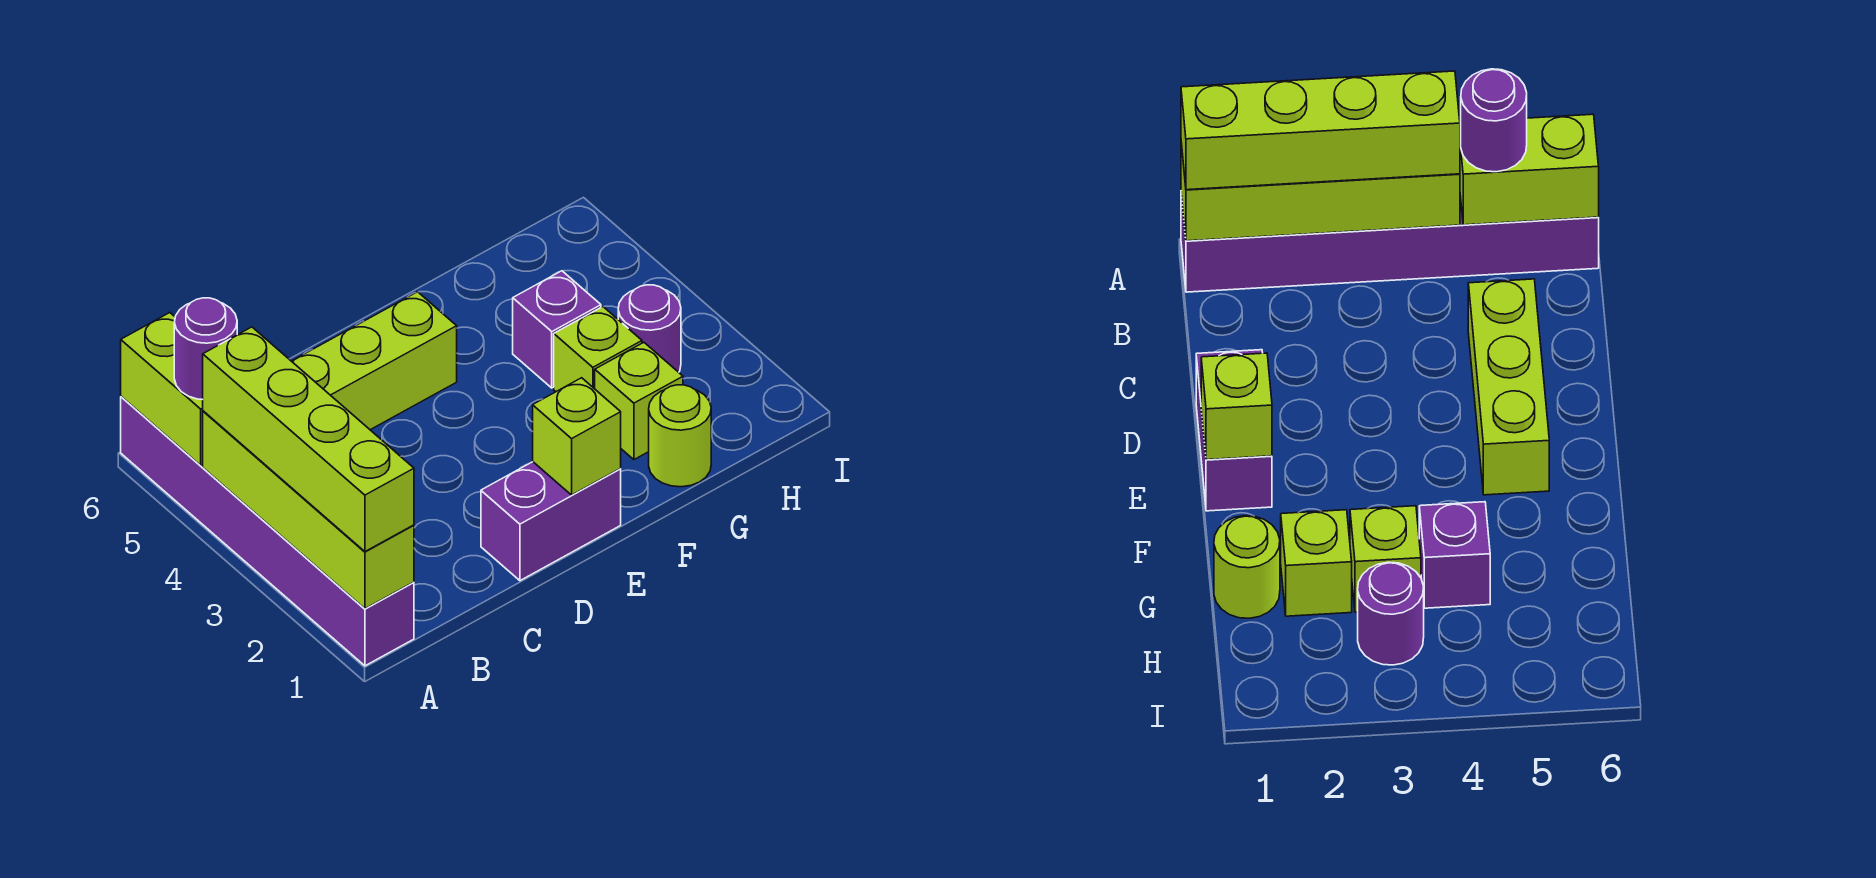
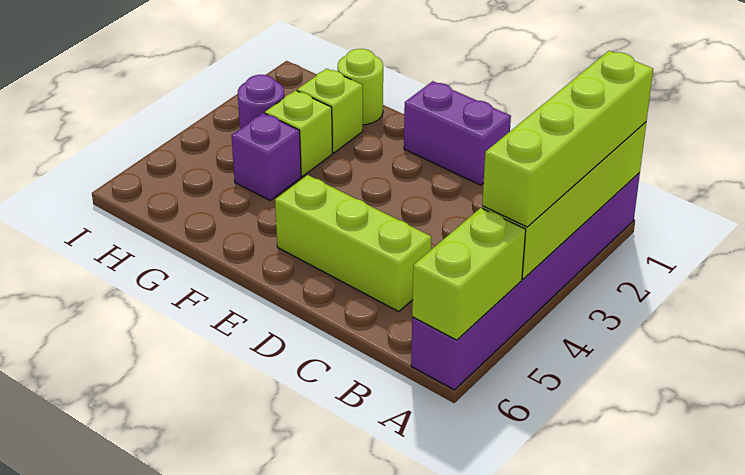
purple round brick A5 level 3 -> none
lime brick E1 level 2 -> none

